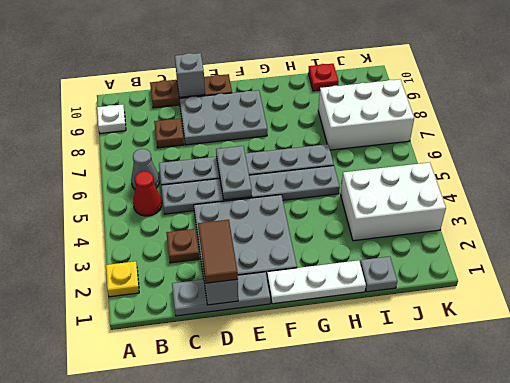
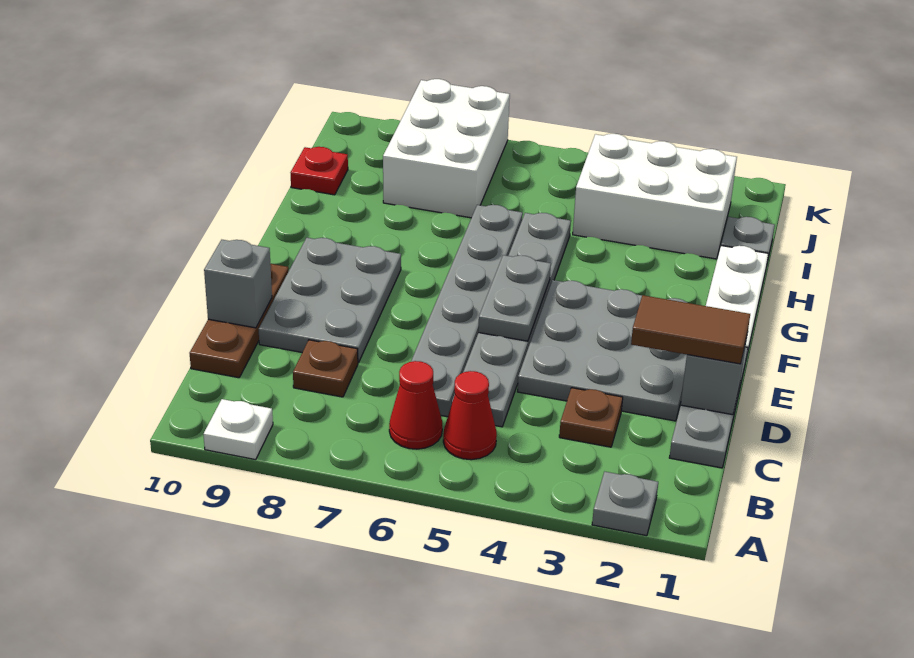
yellow plate A2 level 1 -> grey plate A2 level 1
grey cone B6 level 1 -> red cone B6 level 1
grey plate E5:E6 level 2 -> grey plate E5:F5 level 2
white brick I3:K4 level 1 -> white brick I2:J4 level 1

